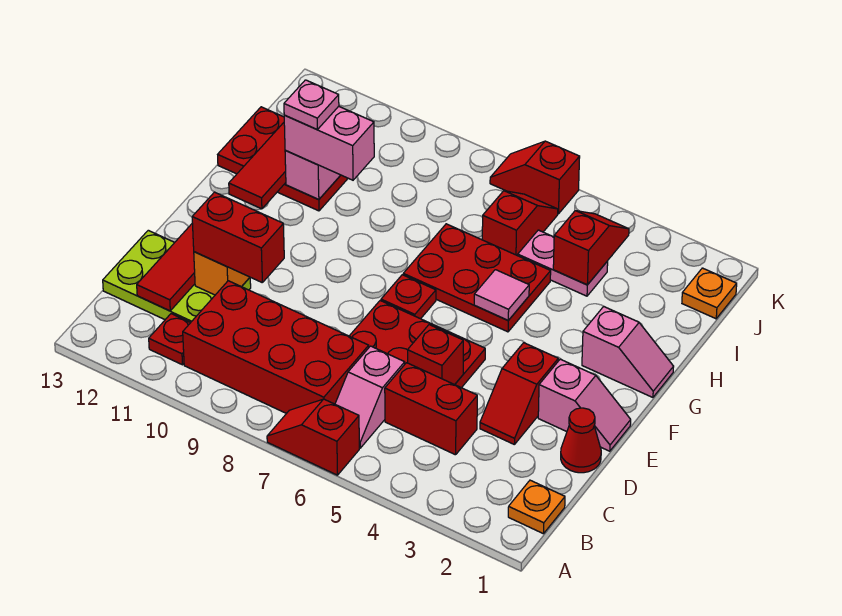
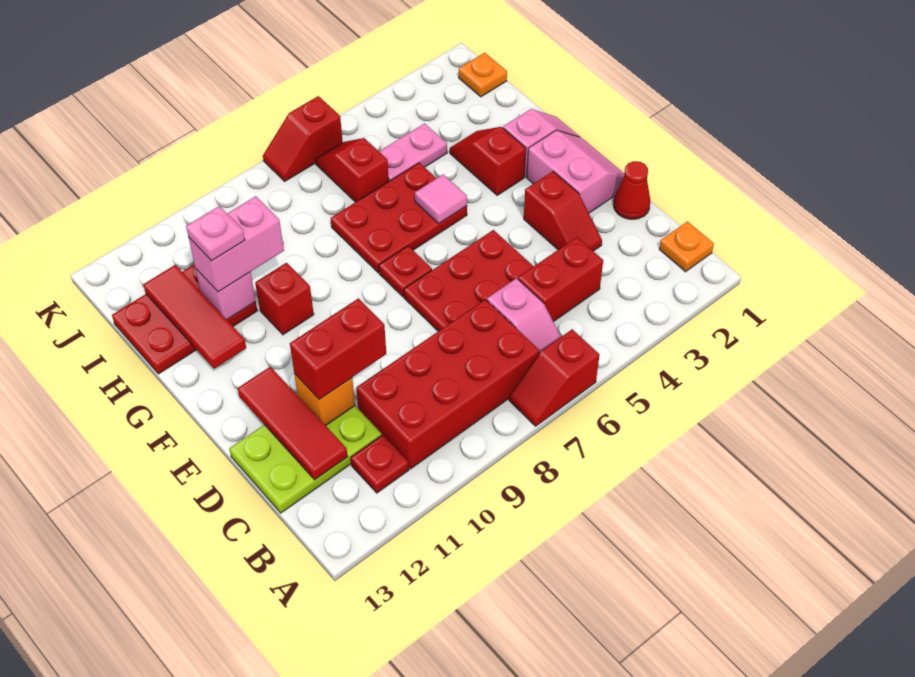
red brick D5 level 2 -> red brick G10 level 1
pink slope E1:E2 level 1 top 2 -> pink slope E1:F2 level 1 top 2
red slope I4:J4 level 2 top I -> red slope G3:H3 level 1 top G

